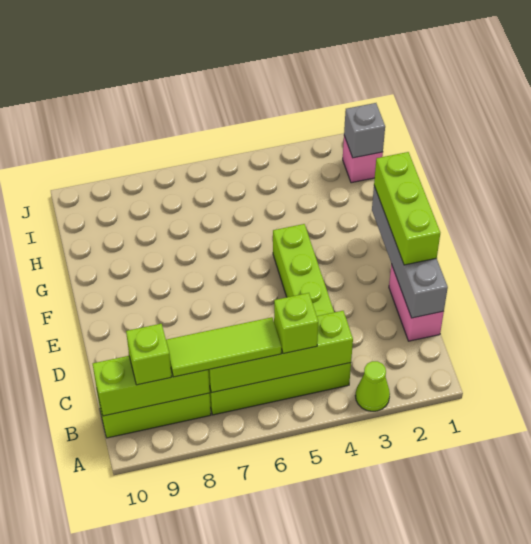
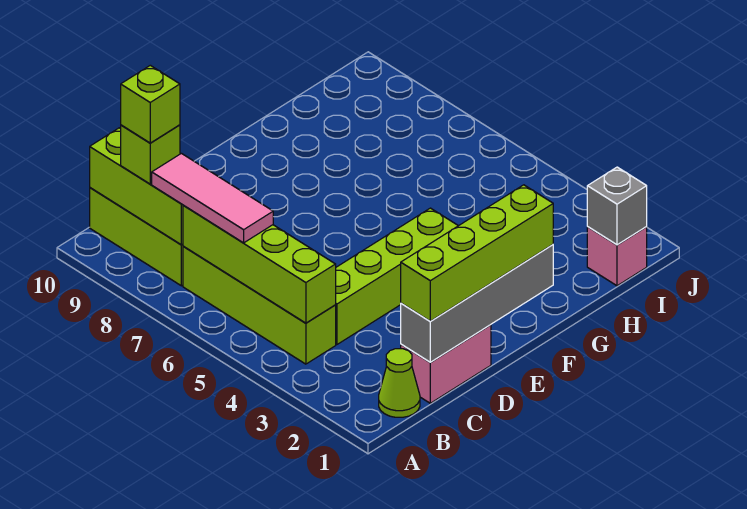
lime cone A3 level 1 -> lime cone B1 level 1
lime brick B5 level 3 -> lime brick B9 level 4
lime tile B6:B8 level 3 -> pink tile B6:B8 level 3
lime brick D1:F1 level 3 -> lime brick C1:F1 level 3

